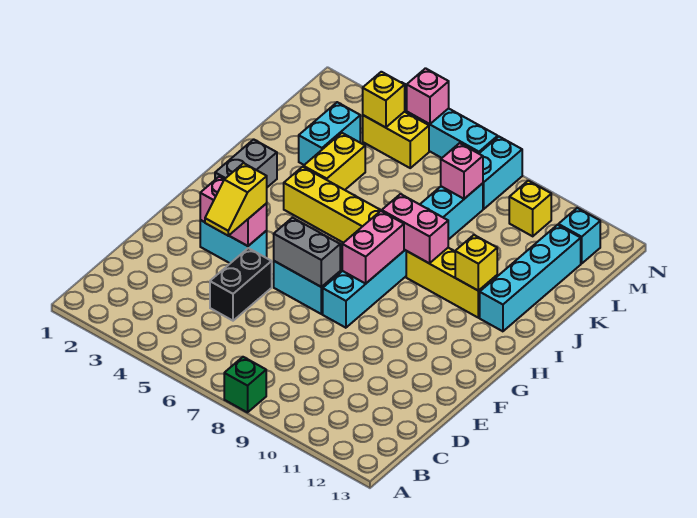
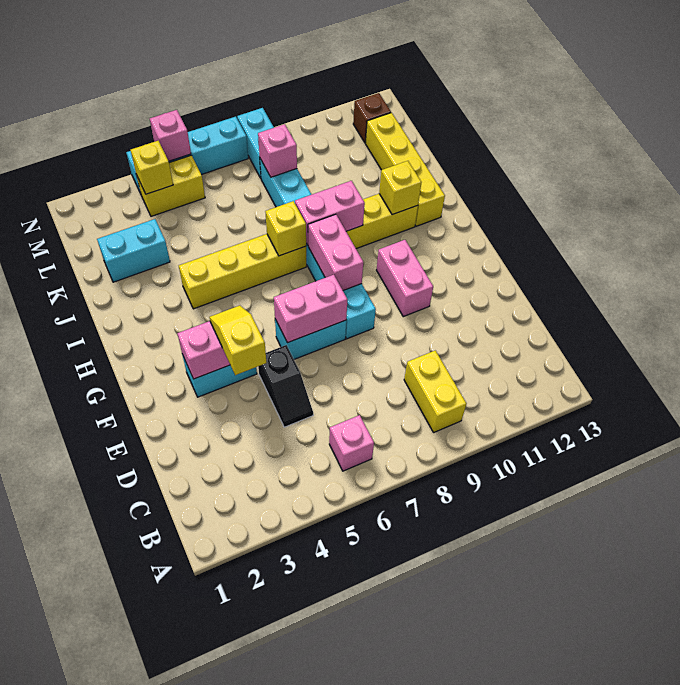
green brick A8 level 1 -> none
none -> pink brick B6 level 1
black brick D5:E5 level 1 -> black slope D5:E5 level 1 top E
yellow slope E4:F4 level 3 top F -> yellow slope E4:F4 level 3 top E
grey brick F6:F7 level 2 -> pink brick F6:F7 level 2
none -> pink brick F10:G10 level 1
grey brick H2:I2 level 1 -> none
cyan brick I12:L12 level 1 -> yellow brick I12:L12 level 1
yellow brick J4:K4 level 1 -> yellow brick B9:C9 level 1
cyan brick K3:L3 level 1 -> cyan brick K2:K3 level 1
yellow brick M10 level 1 -> yellow brick I7 level 2
cyan brick M12 level 1 -> brown brick M12 level 1

